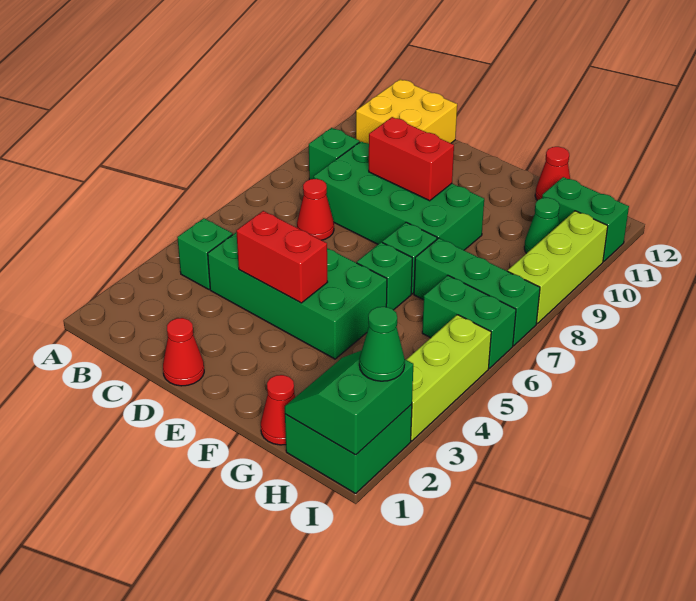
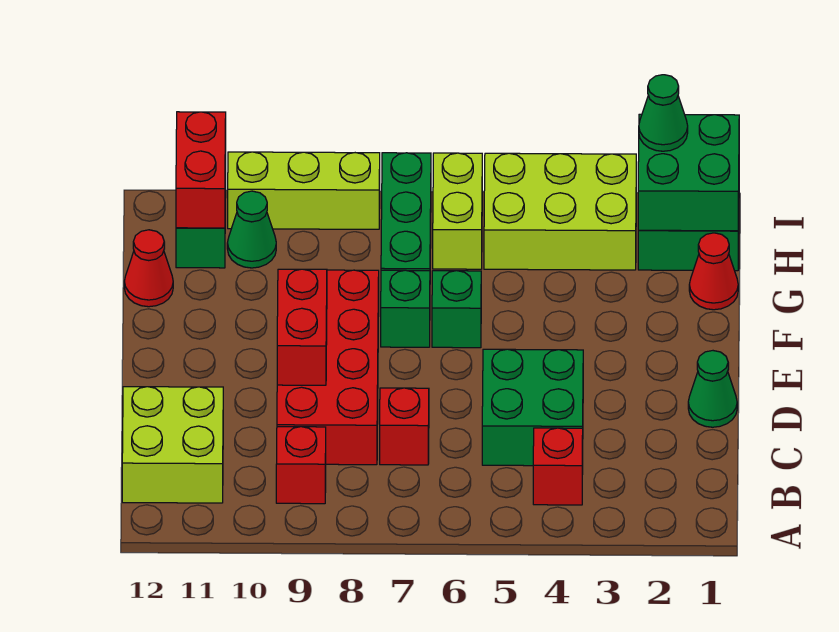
green brick B4 level 1 -> red brick B4 level 1
green brick B9 level 1 -> red brick B9 level 1
yellow brick B11:C12 level 1 -> lime brick B11:C12 level 1
green brick C4:F5 level 1 -> green brick C4:D5 level 1
red cone C7 level 1 -> red brick C7 level 1
green brick C8:F9 level 1 -> red brick C8:F9 level 1
red cone D1 level 1 -> green cone D1 level 1
red brick D4:E4 level 2 -> red brick H11:I11 level 2
green slope H1:I2 level 2 top I -> green brick H1:I2 level 2
green brick H6:I6 level 1 -> lime brick H6:I6 level 1
lime brick I3:I5 level 1 -> lime brick H3:I5 level 1

